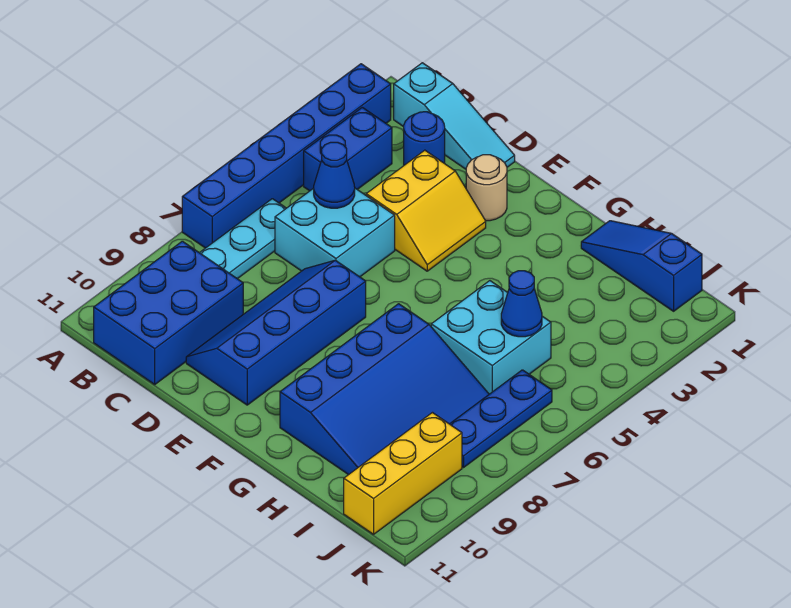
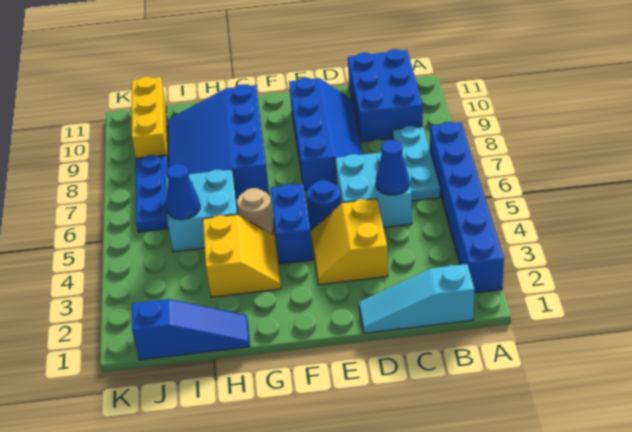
blue brick B3:B4 level 1 -> blue brick F4:F5 level 1
blue round brick C2 level 1 -> blue round brick E5 level 1
tan round brick E2 level 1 -> tan round brick G5 level 1
none -> yellow slope G3:H4 level 1 top H

